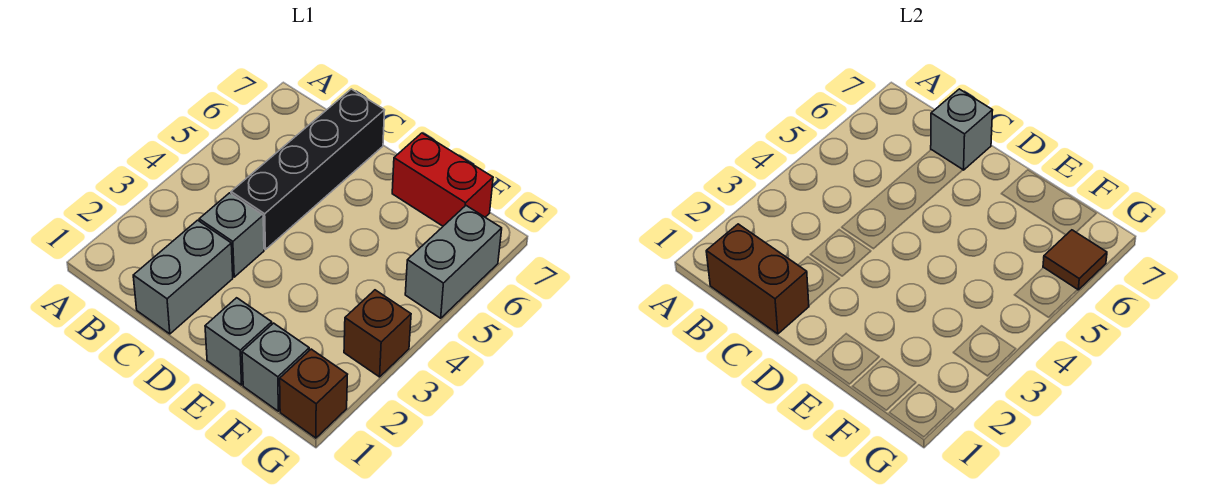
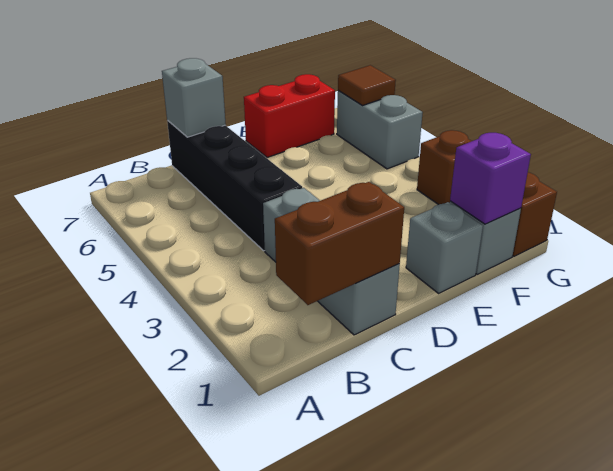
none -> purple brick F1 level 2

